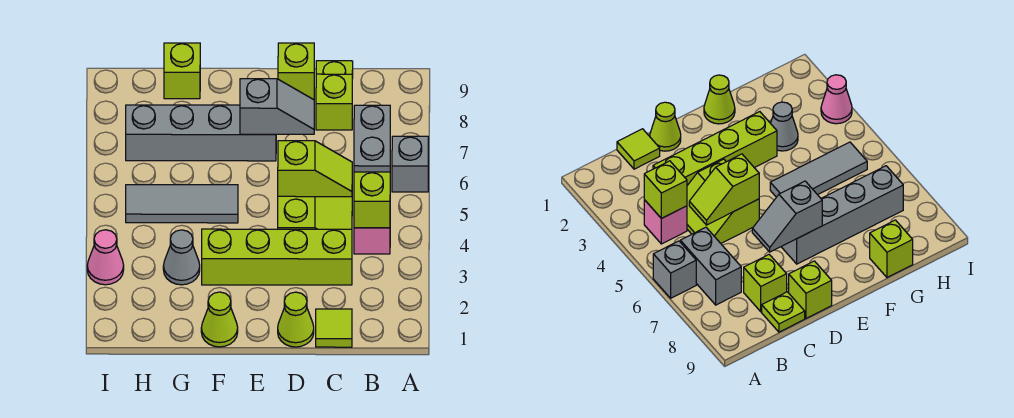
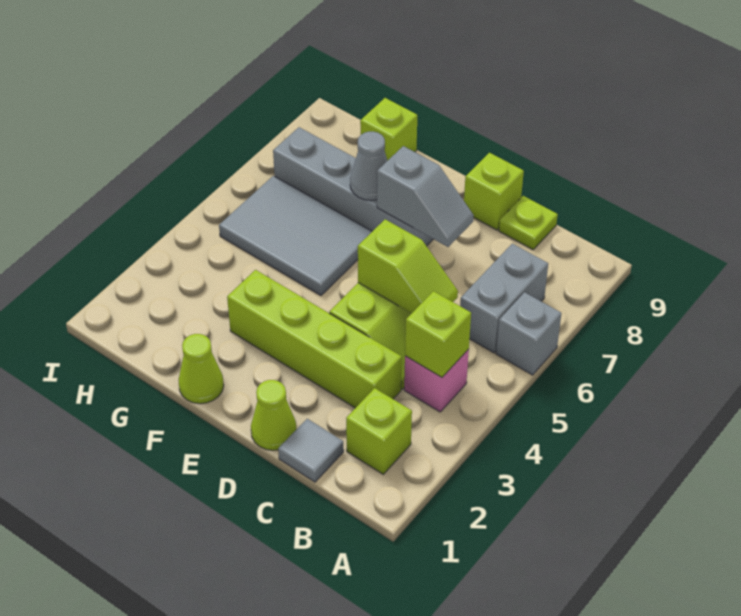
lime tile C1 level 1 -> grey tile C1 level 1
lime brick C8 level 1 -> lime brick B2 level 1
grey tile F5:H5 level 1 -> grey tile F5:H6 level 1
grey cone G3 level 1 -> grey cone F7 level 2
pink cone I3 level 1 -> none

